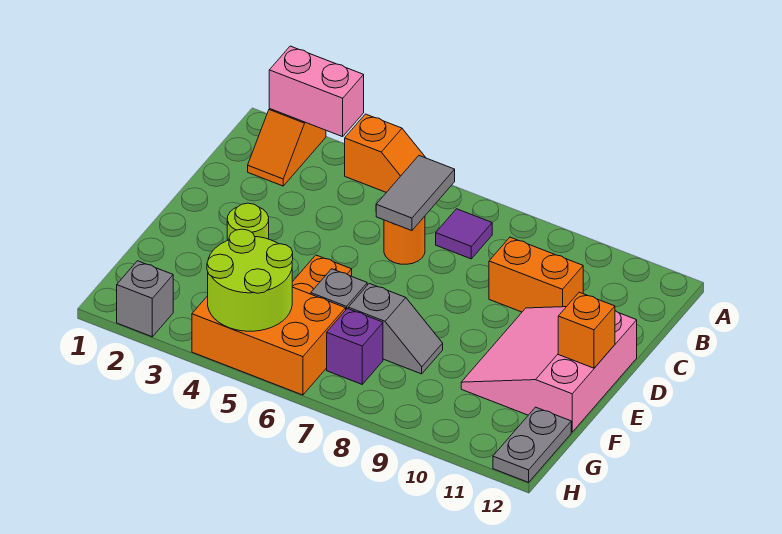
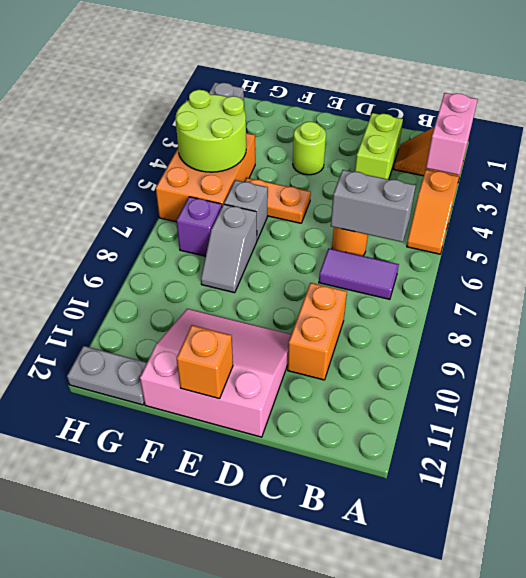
grey tile B6:C6 level 2 -> grey brick B6:C6 level 2
purple tile B7 level 1 -> purple tile B7:C7 level 1
none -> lime brick C2:C3 level 1

